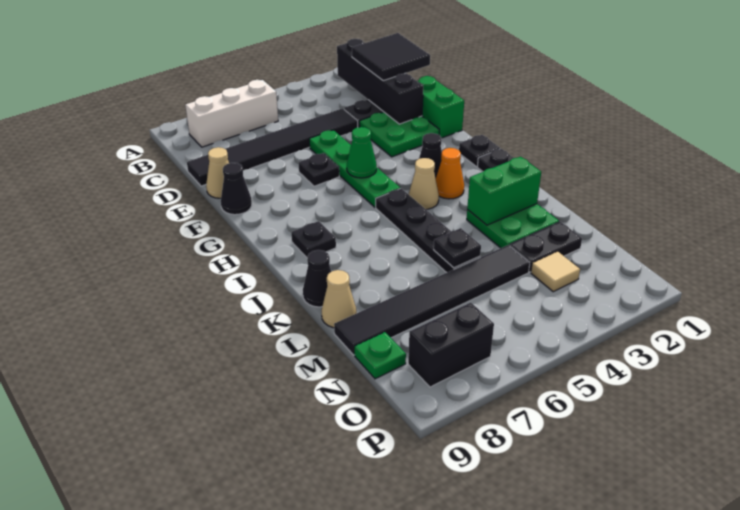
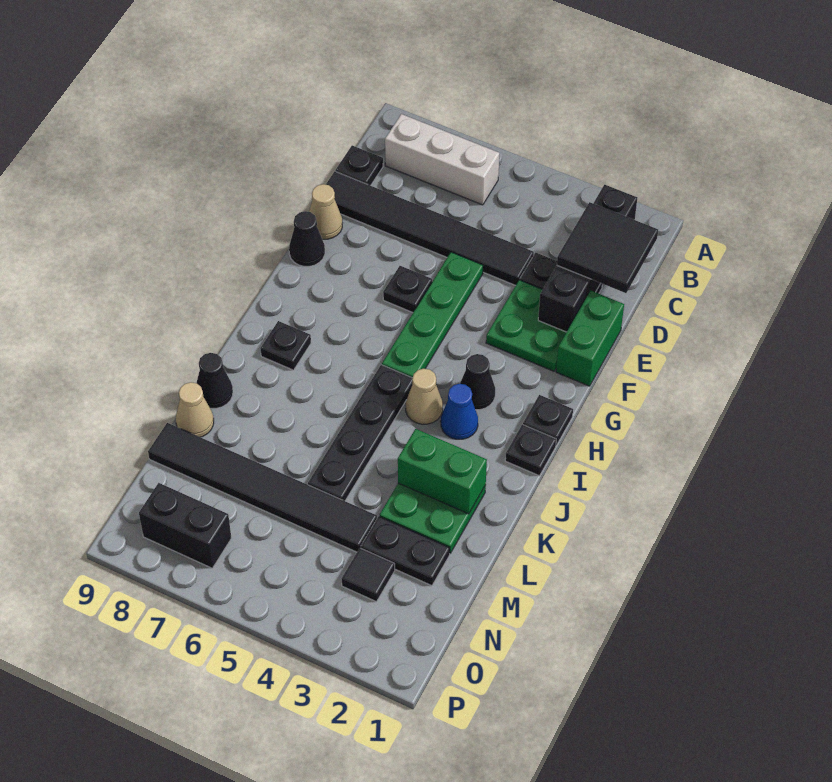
green cone G5 level 2 -> none
orange cone I3 level 1 -> blue cone I3 level 1
black plate L5 level 2 -> black plate C9 level 1
tan tile N3 level 1 -> black tile N3 level 1
green plate N9 level 1 -> none

